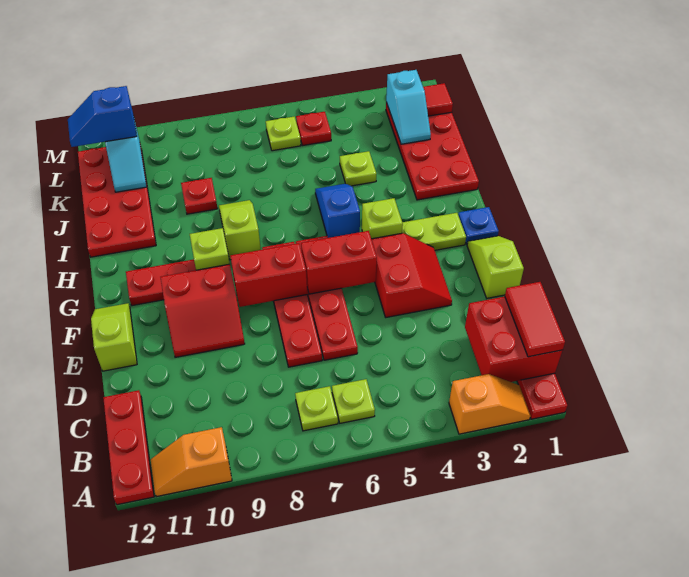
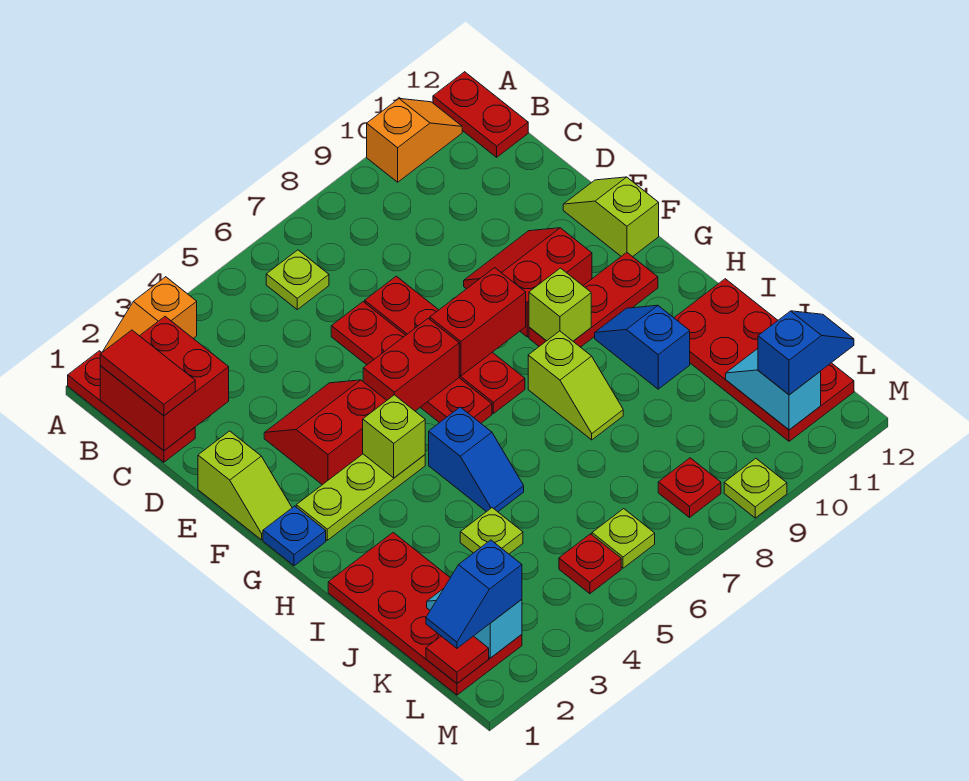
red plate A12:C12 level 1 -> red plate A12:B12 level 1
lime plate B7 level 1 -> lime plate M9 level 1
red slope E3:F4 level 1 top 4 -> red slope E3:F4 level 1 top F
lime slope E12:F12 level 1 top E -> lime slope E12:F12 level 1 top F
none -> blue slope H10:I10 level 1 top I
red plate J9 level 1 -> red plate L8 level 1
none -> blue slope L1:L2 level 3 top 2

